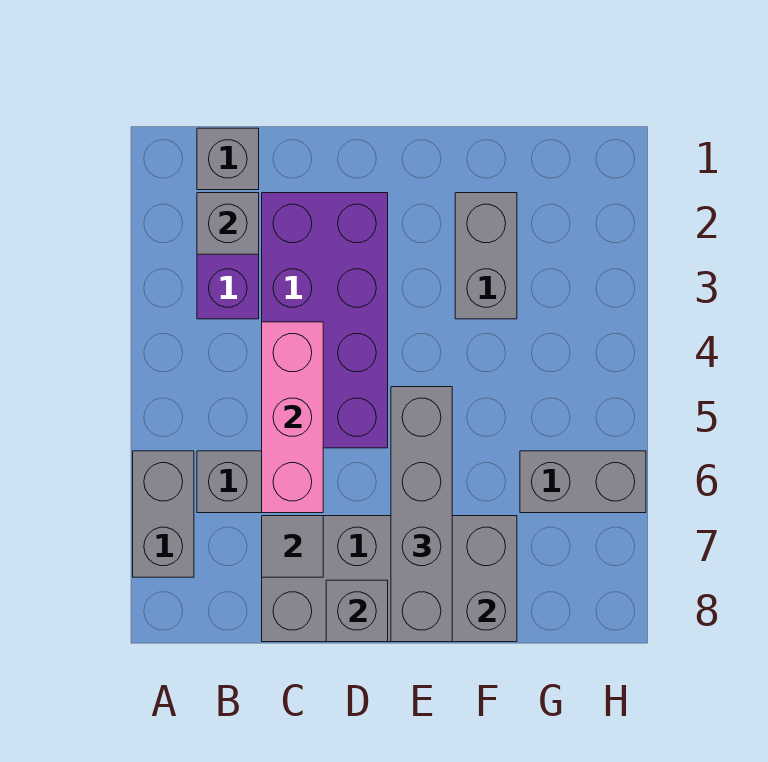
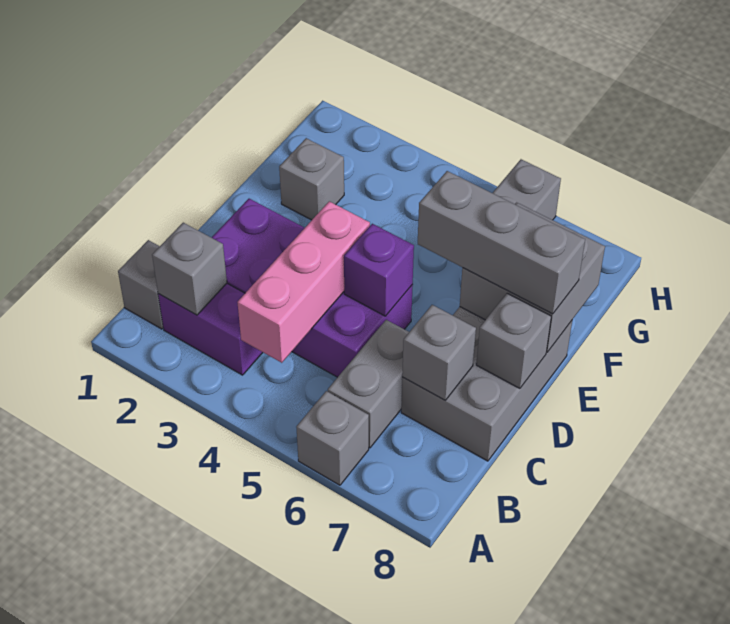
grey brick A6:A7 level 1 -> grey brick A6 level 1
pink brick C4:C6 level 2 -> pink brick B4:D4 level 2
grey tile C7 level 2 -> grey brick C7 level 2
none -> purple brick D5 level 2
grey brick E5:E8 level 3 -> grey brick E6:E8 level 3
grey brick F2:F3 level 1 -> grey brick F2 level 1

